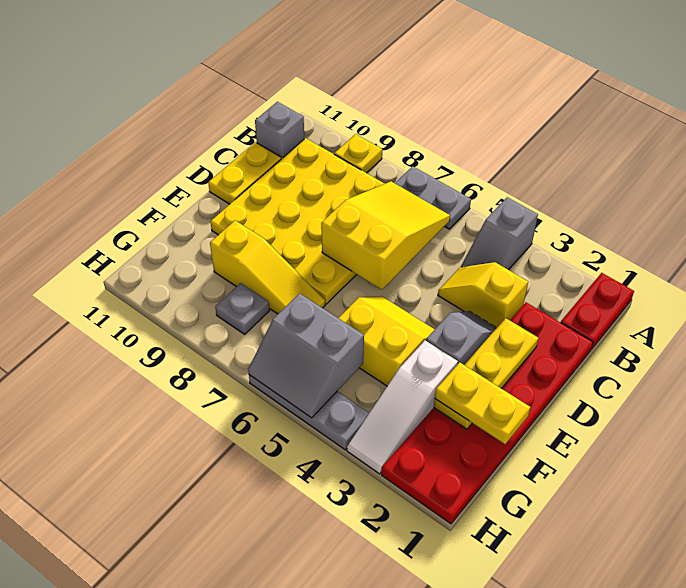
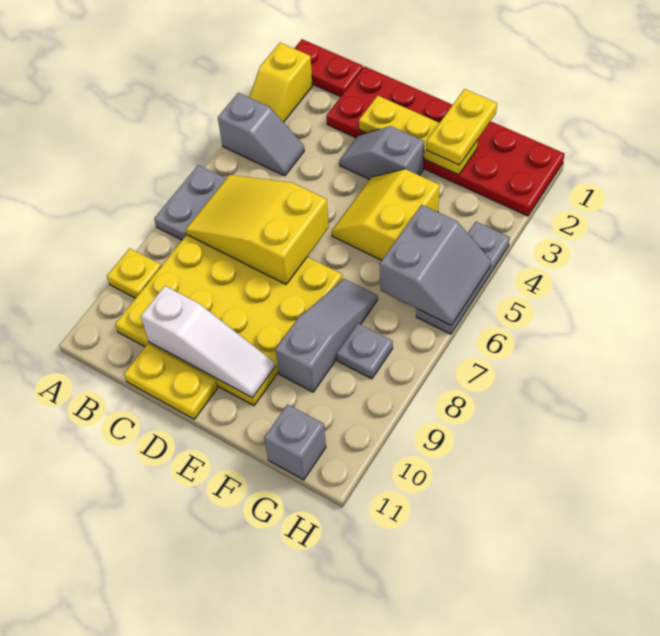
grey brick B11 level 1 -> grey brick G11 level 1
yellow slope C3:C4 level 1 top 3 -> yellow slope A2:A3 level 1 top 2
white slope F3:H3 level 1 top F -> white slope C10:E10 level 2 top C
yellow slope F7:F9 level 1 top 9 -> grey slope F7:F9 level 1 top 9

